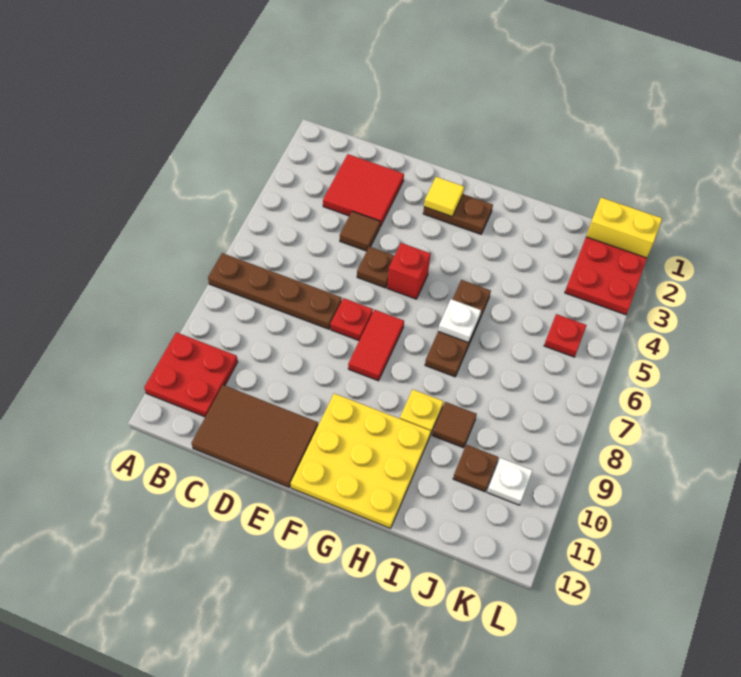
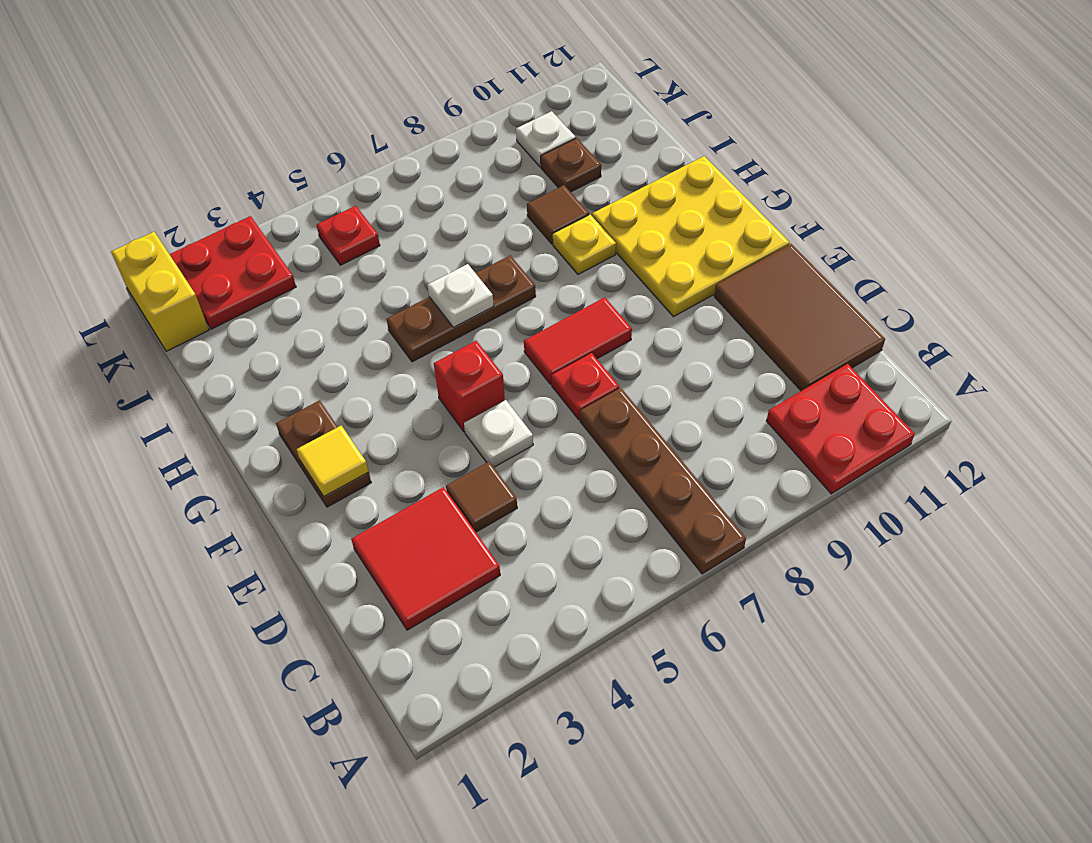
brown plate E5 level 1 -> white plate E5 level 1

